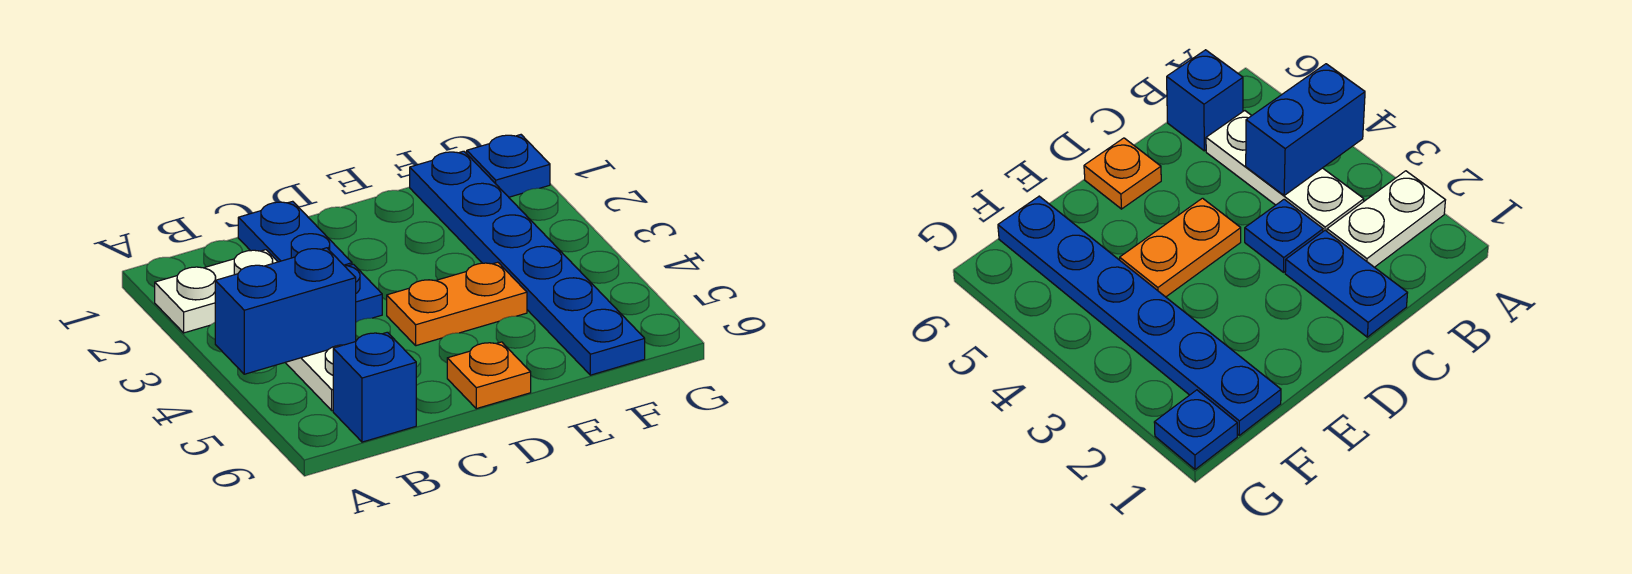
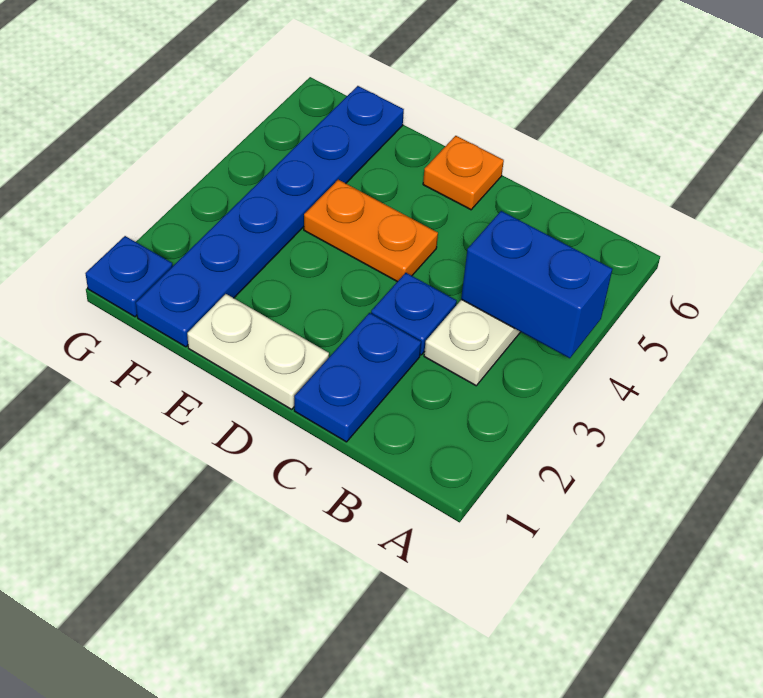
white plate A2:B2 level 1 -> white plate D1:E1 level 1
blue brick B6 level 1 -> none

